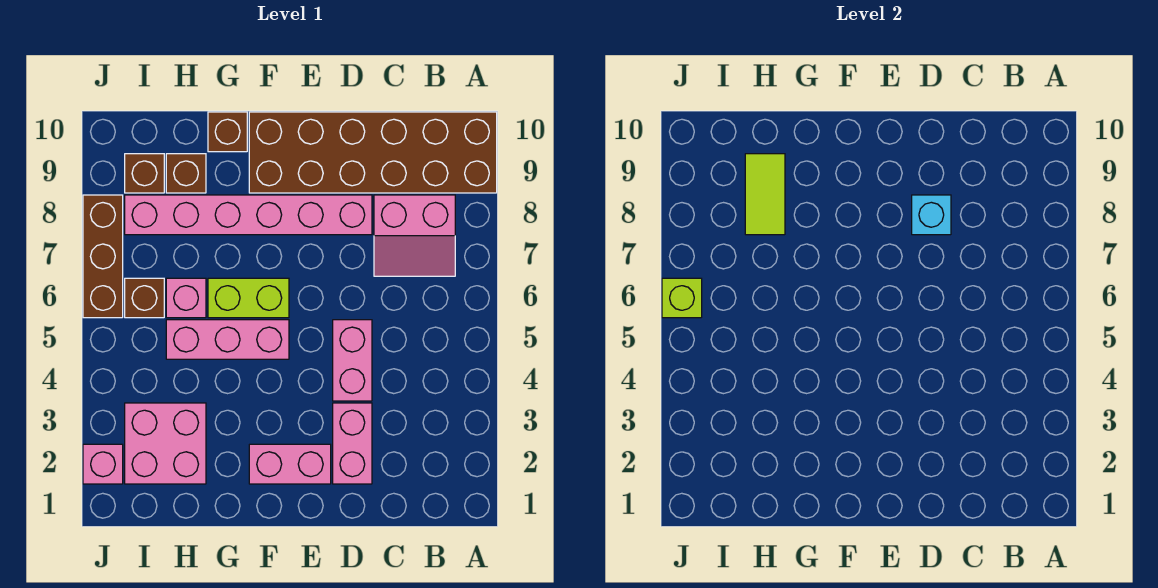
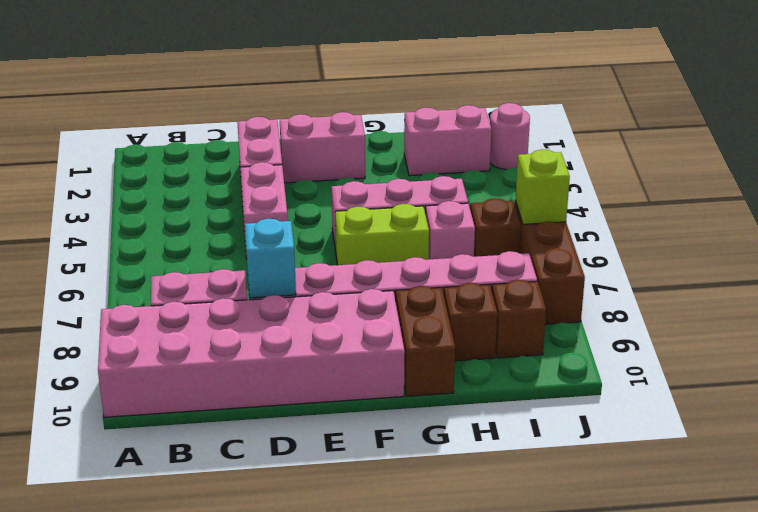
brown brick A9:F10 level 1 -> pink brick A9:F10 level 1
brown brick G10 level 1 -> brown brick G9:G10 level 1
pink brick H2:I3 level 1 -> pink brick H2:I2 level 1
lime tile H8:H9 level 2 -> none
pink brick J2 level 1 -> pink round brick J2 level 1

